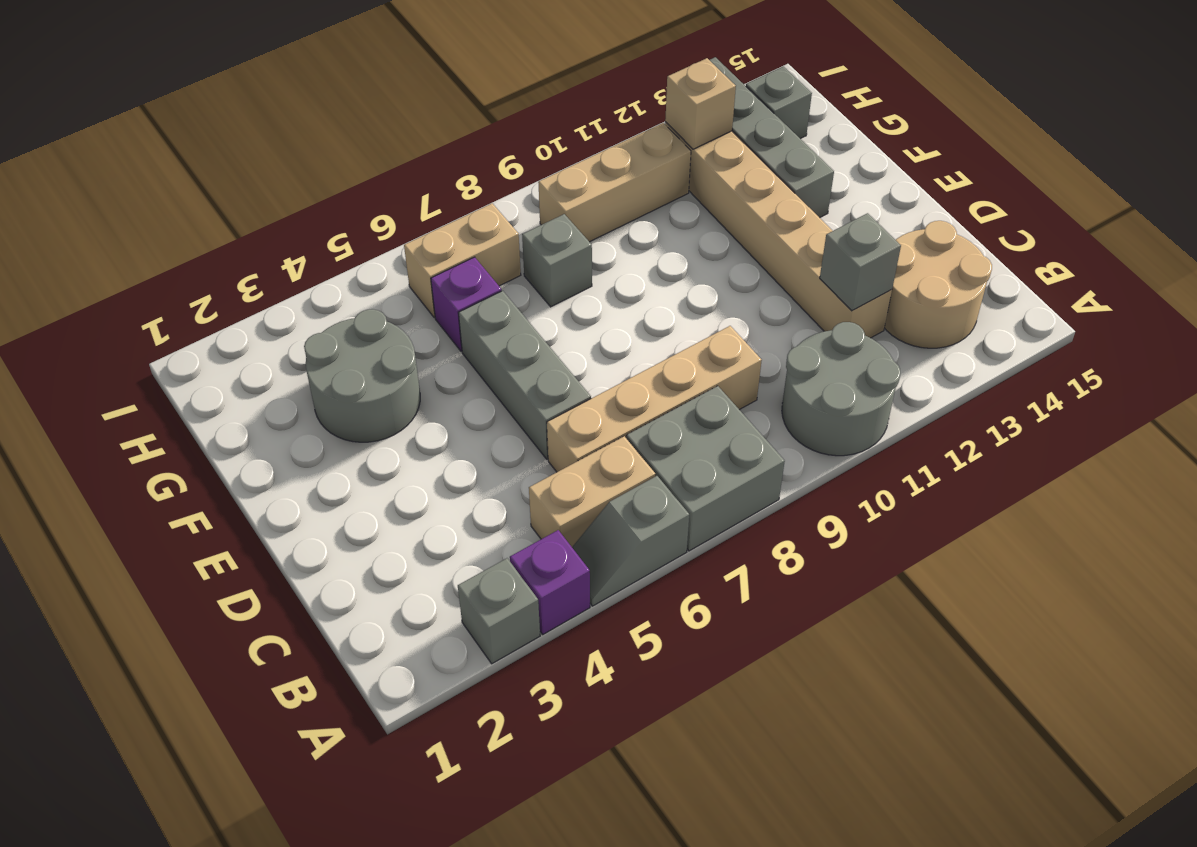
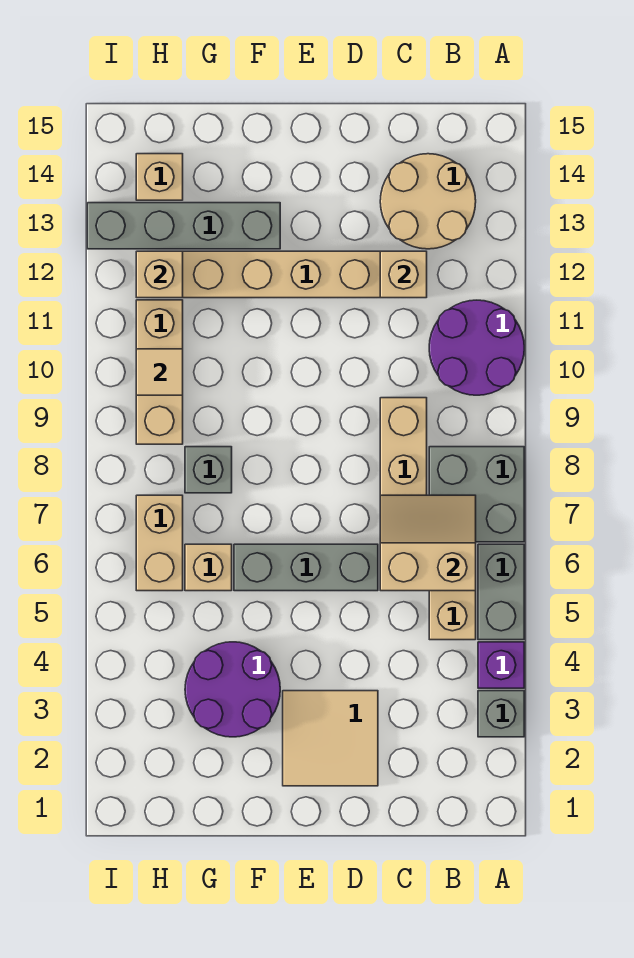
grey slope A5:A6 level 1 top 6 -> grey brick A5:A6 level 1
grey round brick A10:B11 level 1 -> purple round brick A10:B11 level 1
none -> tan slope B6:C7 level 2 top 6
grey brick C12 level 2 -> tan brick C12 level 2
none -> tan tile D2:E3 level 1
grey round brick F3:G4 level 1 -> purple round brick F3:G4 level 1
purple brick G6 level 1 -> tan brick G6 level 1
none -> tan tile H10 level 2
grey brick H14 level 1 -> tan brick H14 level 1

